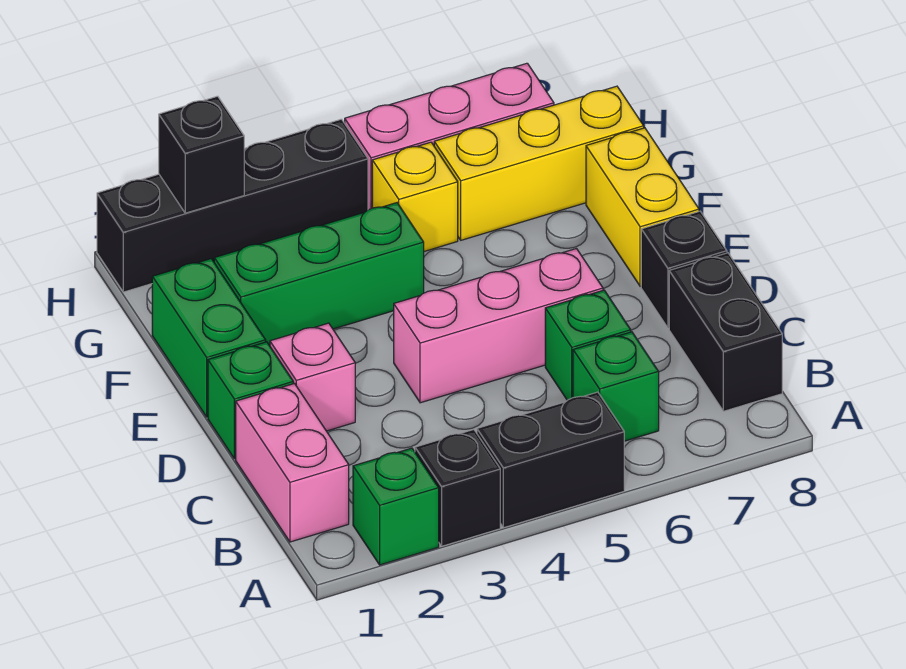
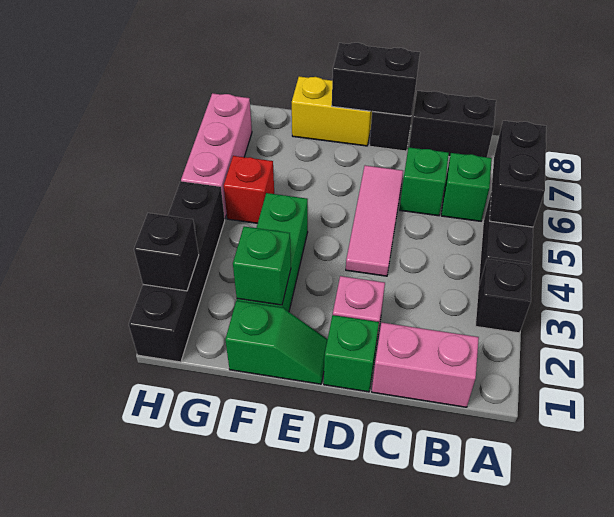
green brick A2 level 1 -> green brick F2 level 2
none -> black brick A5:A6 level 2
pink brick D4:D6 level 1 -> pink tile D4:D6 level 1
none -> black brick D8:E8 level 2
green brick E1:F1 level 1 -> green slope E1:F1 level 1 top F
yellow brick G5 level 1 -> red brick G5 level 1
yellow brick G6:G8 level 1 -> none

